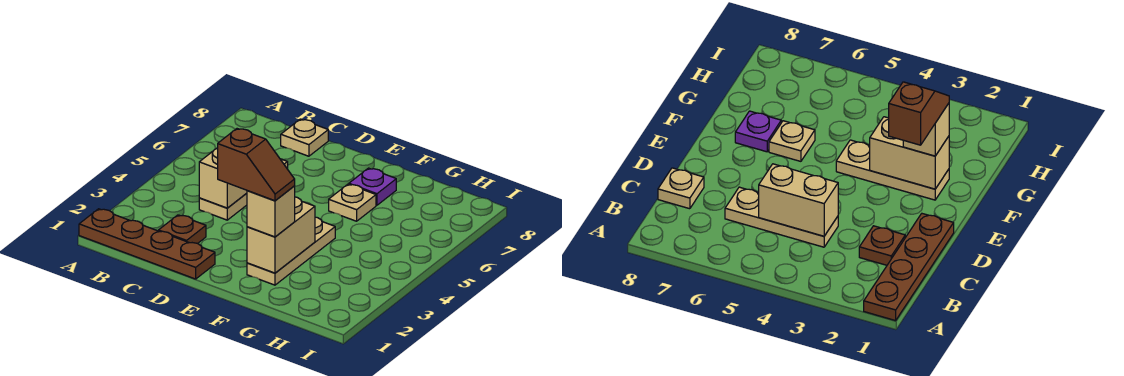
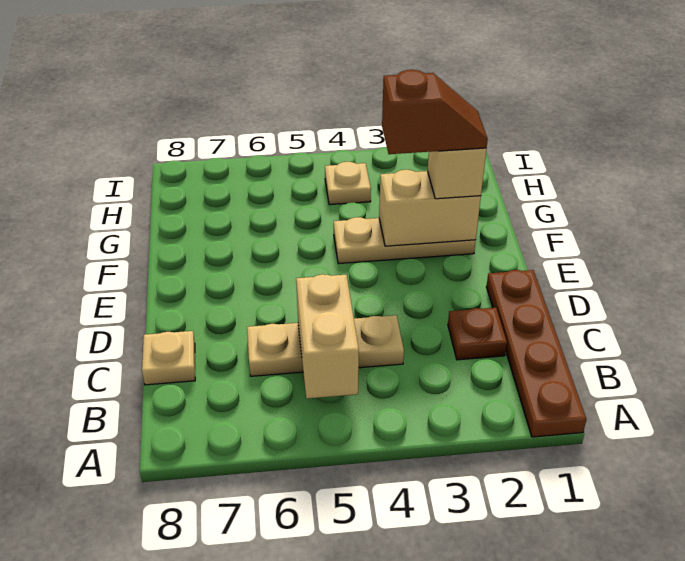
tan brick C4:C5 level 2 -> tan brick B5:C5 level 2
brown slope E2:F2 level 4 top E -> brown slope F2:F3 level 4 top 3
tan plate F6 level 1 -> tan plate H4 level 1
purple plate F7 level 1 -> none

